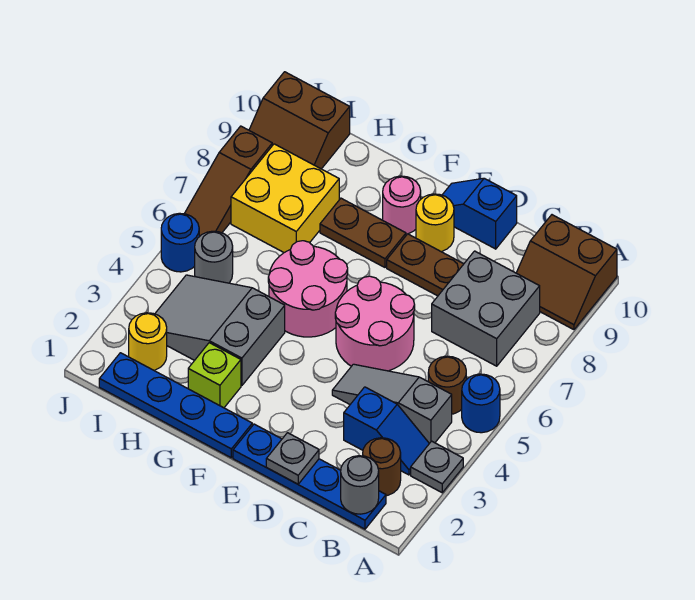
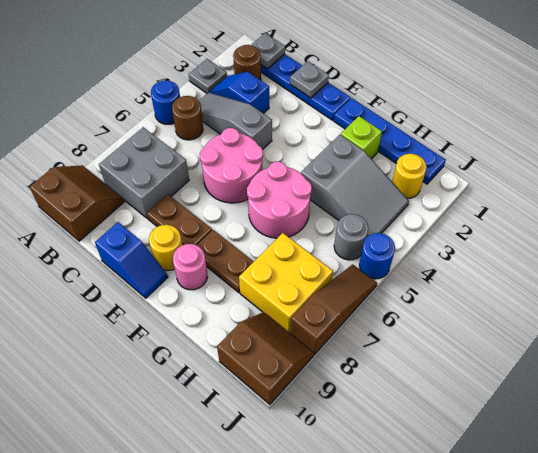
grey round brick B1 level 2 -> grey plate B1 level 2
grey slope B4:D4 level 1 top B -> grey slope B4:D4 level 1 top D

